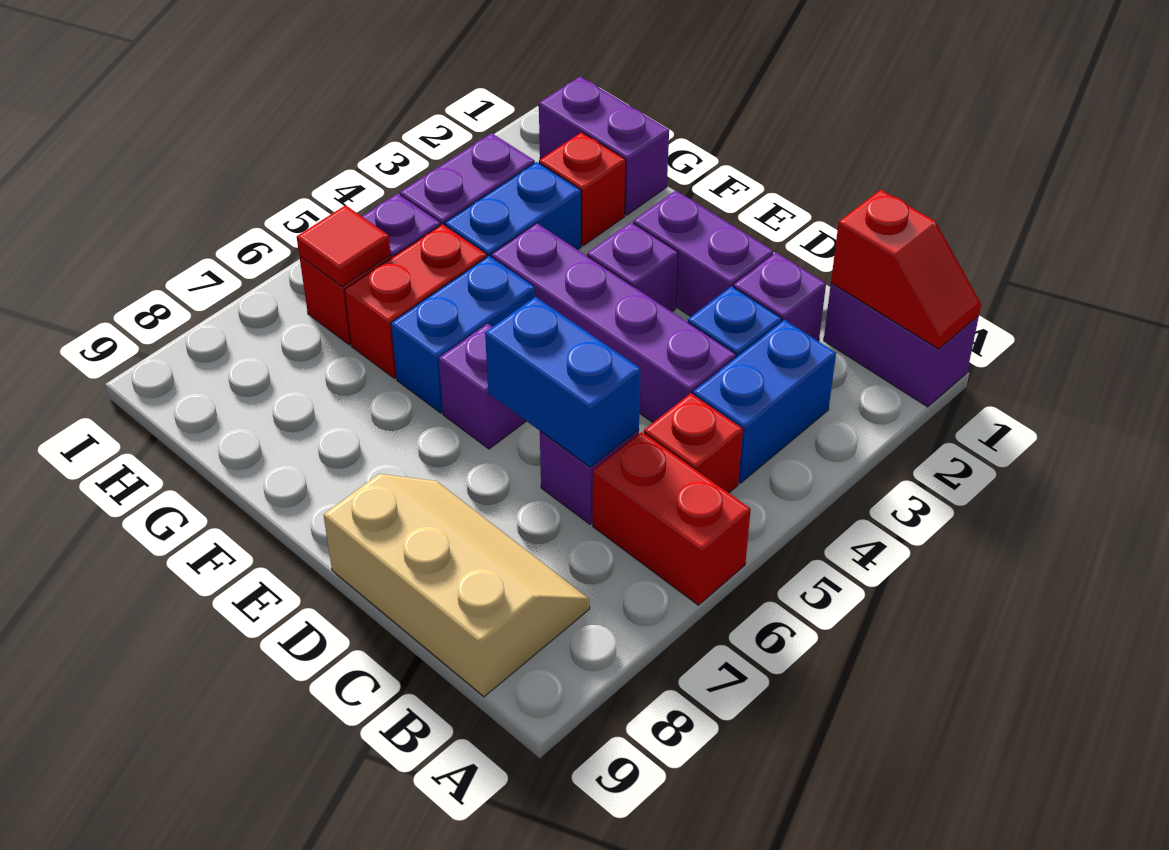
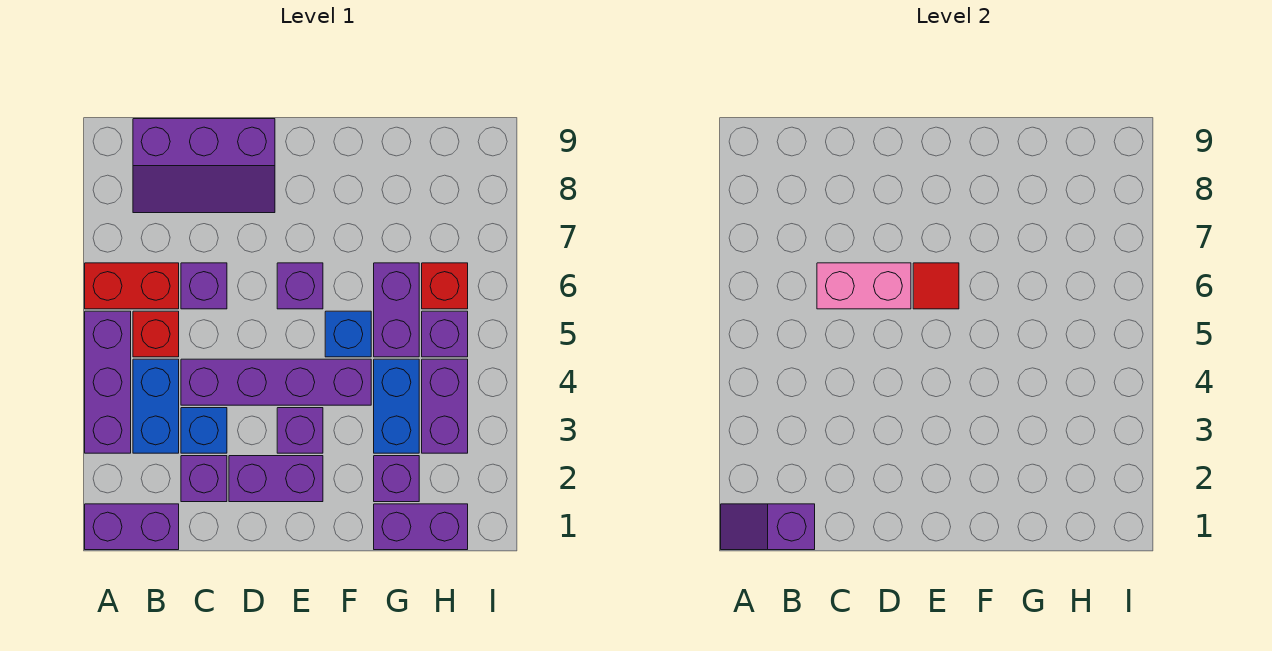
red slope A1:B1 level 2 top B -> purple slope A1:B1 level 2 top B
none -> purple brick A3:A5 level 1
tan slope B8:D9 level 1 top 9 -> purple slope B8:D9 level 1 top 9
blue brick C6:D6 level 2 -> pink brick C6:D6 level 2
blue brick F5:F6 level 1 -> blue brick F5 level 1
red brick G2 level 1 -> purple brick G2 level 1
red brick G5:G6 level 1 -> purple brick G5:G6 level 1
red tile H6 level 2 -> red tile E6 level 2

